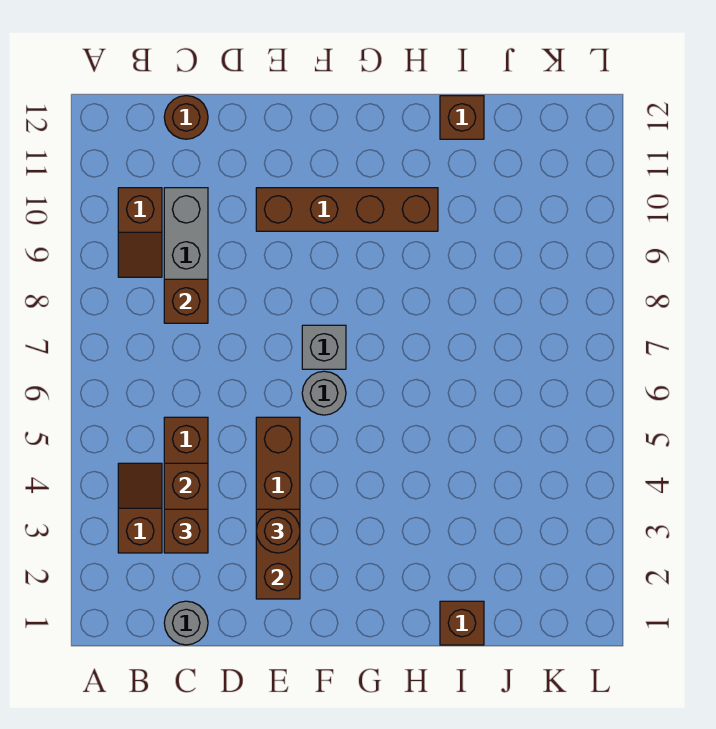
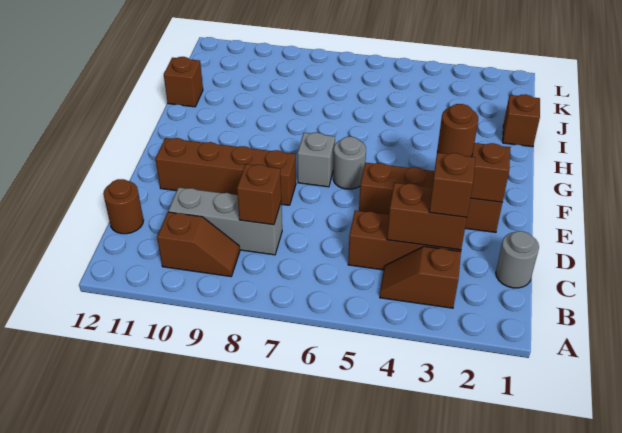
brown brick E10:H10 level 1 -> brown brick E8:E11 level 1

